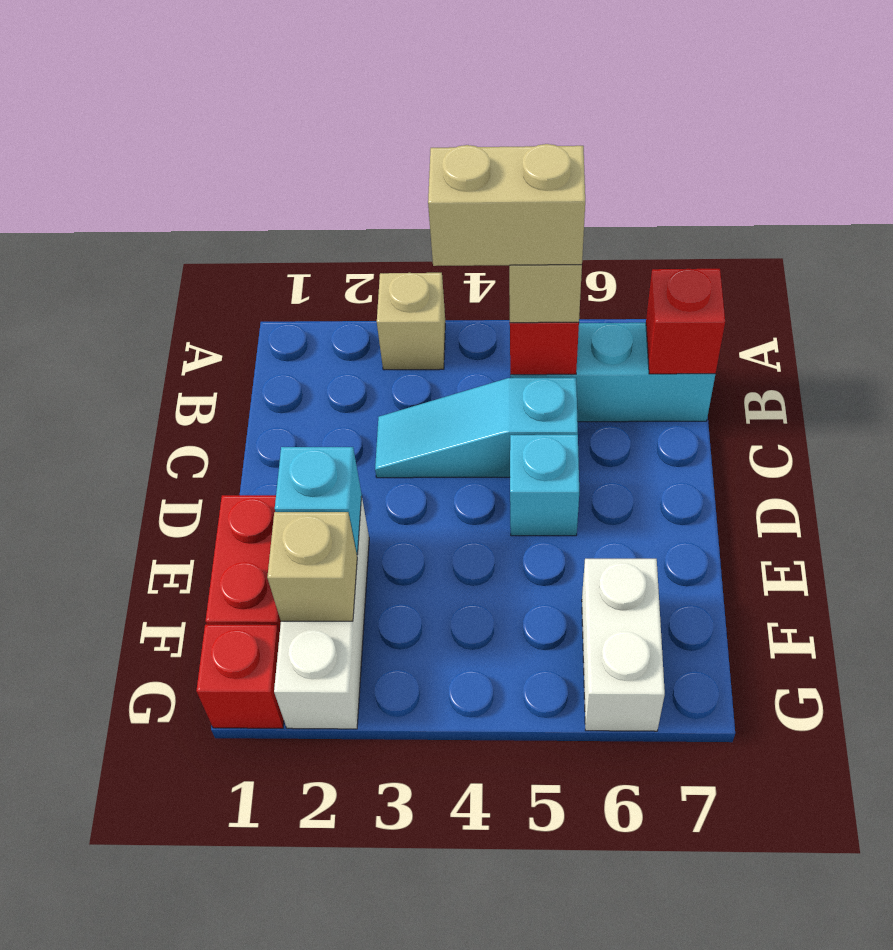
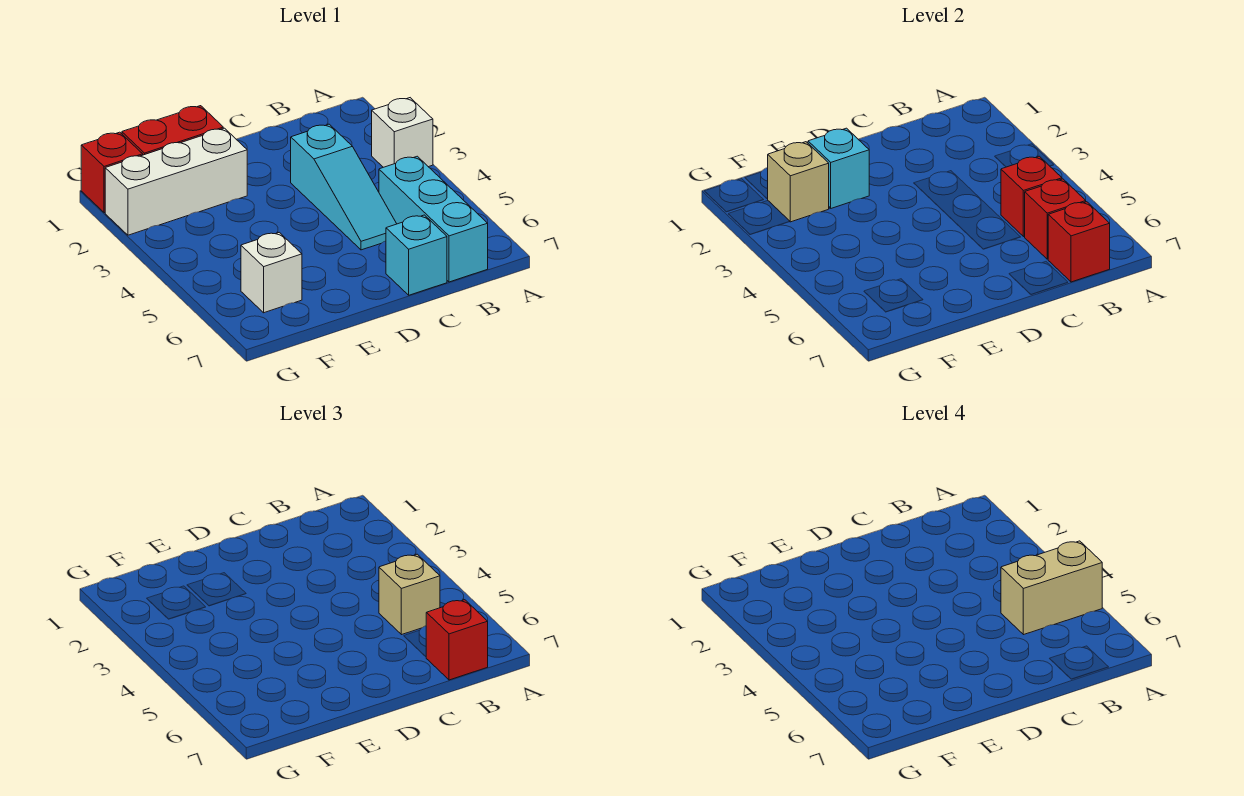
tan brick A3 level 1 -> white brick A3 level 1
tan brick B4:B5 level 4 -> tan brick A5:B5 level 4
none -> red brick B6 level 2
none -> red brick B7 level 3
cyan slope C3:C5 level 1 top 5 -> cyan slope C3:C5 level 1 top 3
cyan brick D5 level 1 -> cyan brick C7 level 1
white brick F6:G6 level 1 -> white brick F6 level 1

